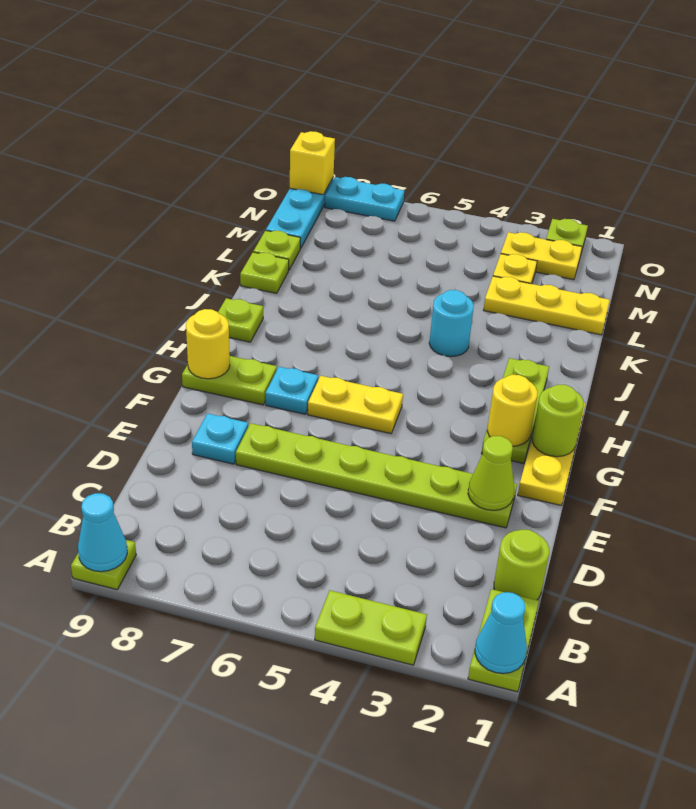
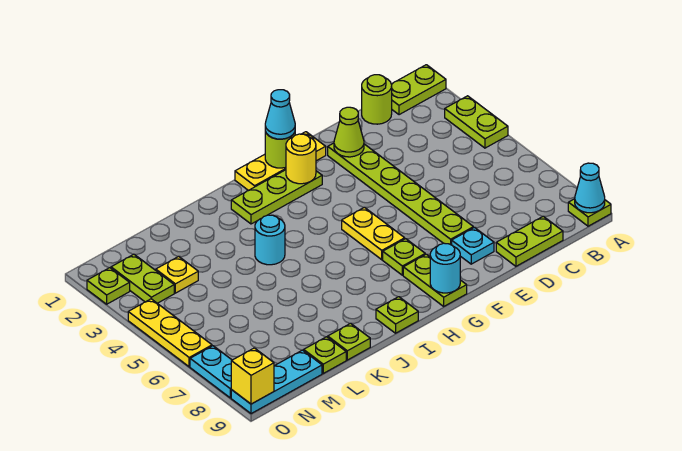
cyan cone A1 level 2 -> cyan cone G1 level 3
none -> lime plate C9:D9 level 1
cyan plate G7 level 1 -> lime plate G7 level 1
yellow round brick G9 level 2 -> cyan round brick G9 level 2
yellow plate L1:L3 level 1 -> yellow plate O4:O6 level 1
yellow plate N2:N3 level 1 -> lime plate N2:N3 level 1

